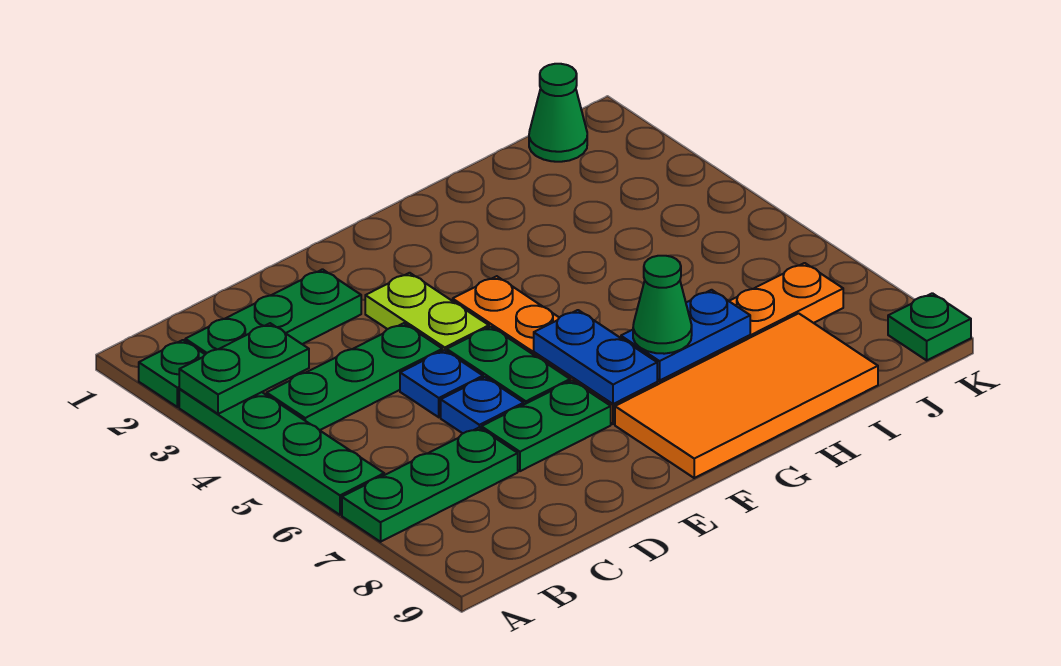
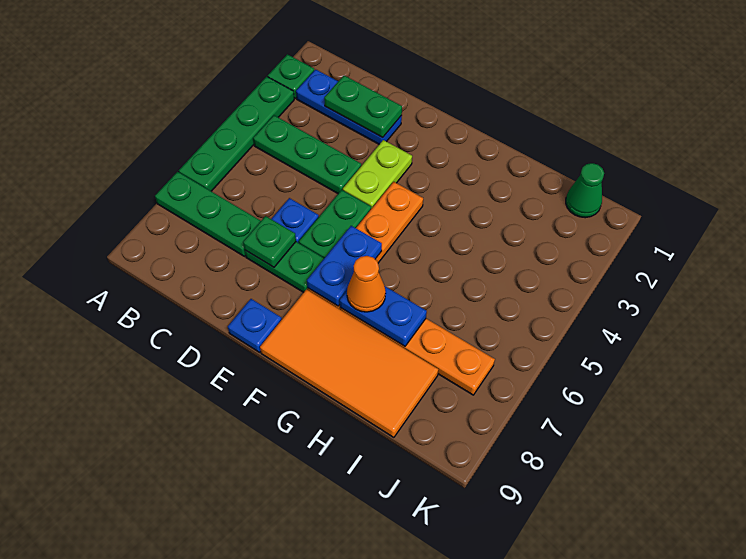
green plate A3:B3 level 2 -> green plate C2:D2 level 2
green plate B2:D2 level 1 -> blue plate B2:D2 level 1
blue plate D5 level 1 -> blue plate E9 level 1
green cone G7 level 3 -> orange cone G7 level 3
green plate K9 level 1 -> green plate D7 level 2

